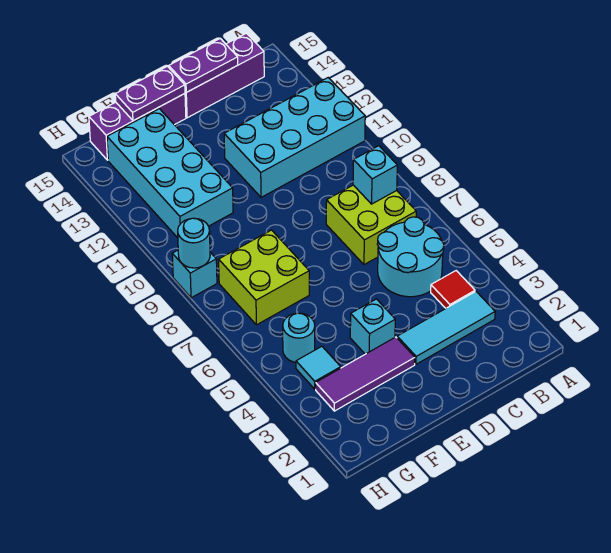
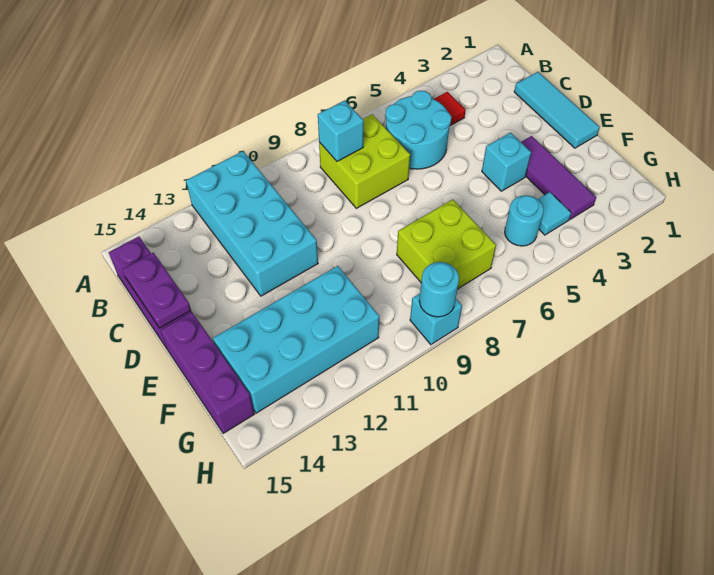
cyan tile B3:D3 level 1 -> cyan tile C1:E1 level 1
purple plate E15:F15 level 2 -> none

